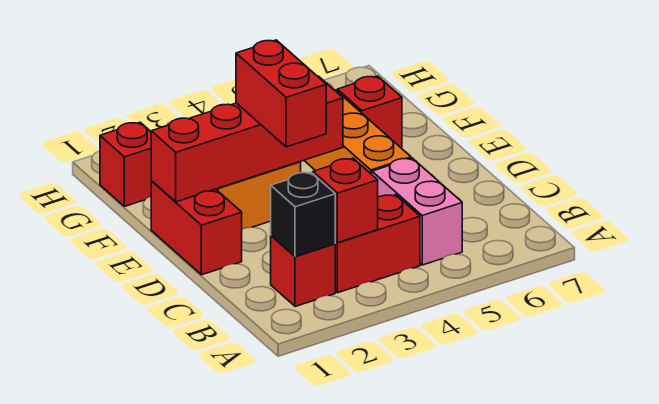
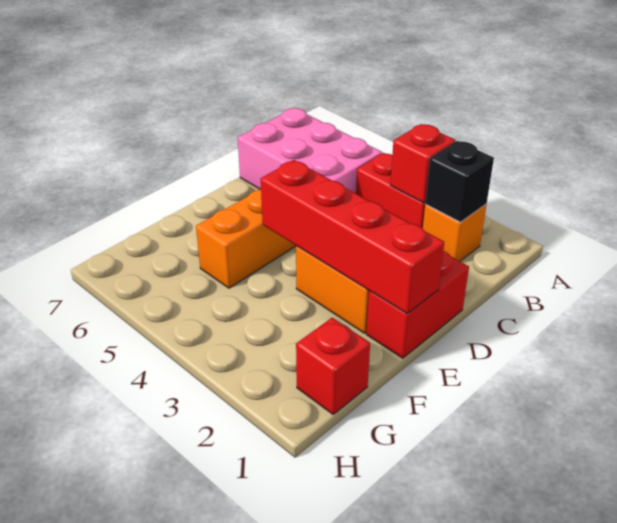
red brick B2 level 1 -> orange brick B2 level 1
pink brick B5:C5 level 1 -> pink brick B5:C7 level 1
red brick D3:E3 level 3 -> none
red brick F6 level 1 -> none

